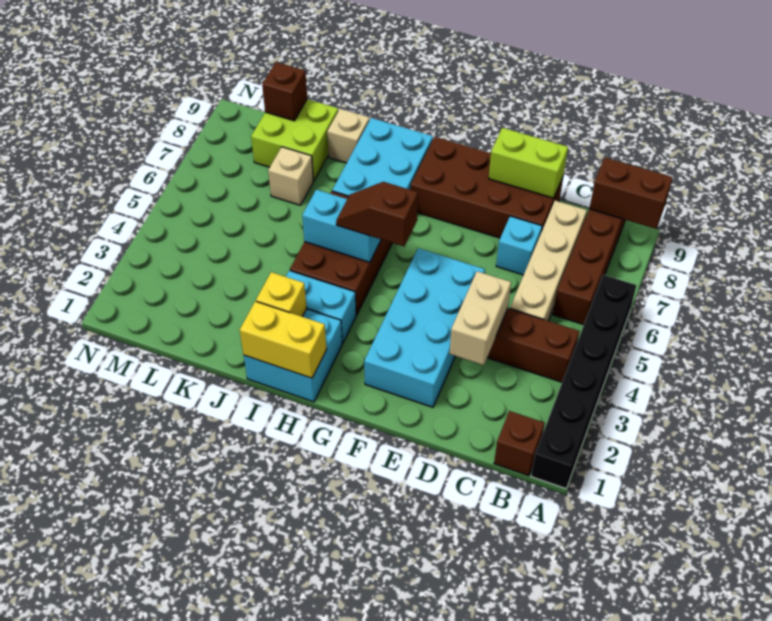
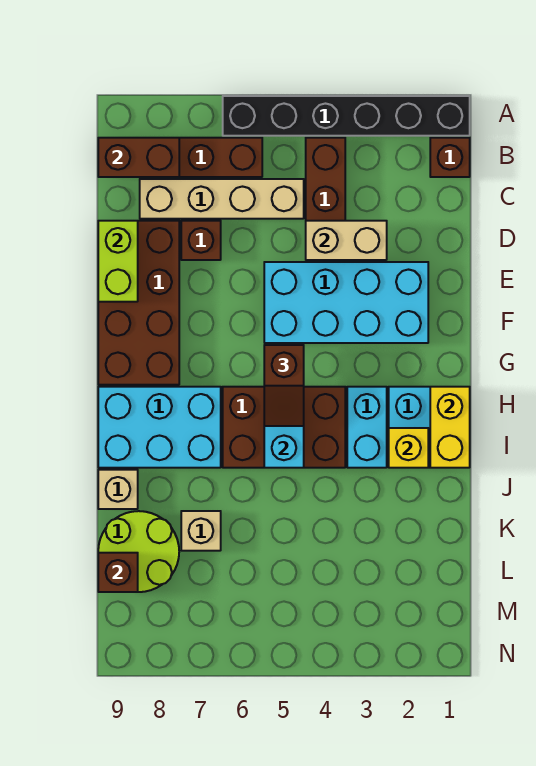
brown brick A9:B9 level 2 -> brown brick B8:B9 level 2
cyan brick D7 level 1 -> brown brick D7 level 1
lime brick K8:L9 level 1 -> lime round brick K8:L9 level 1

